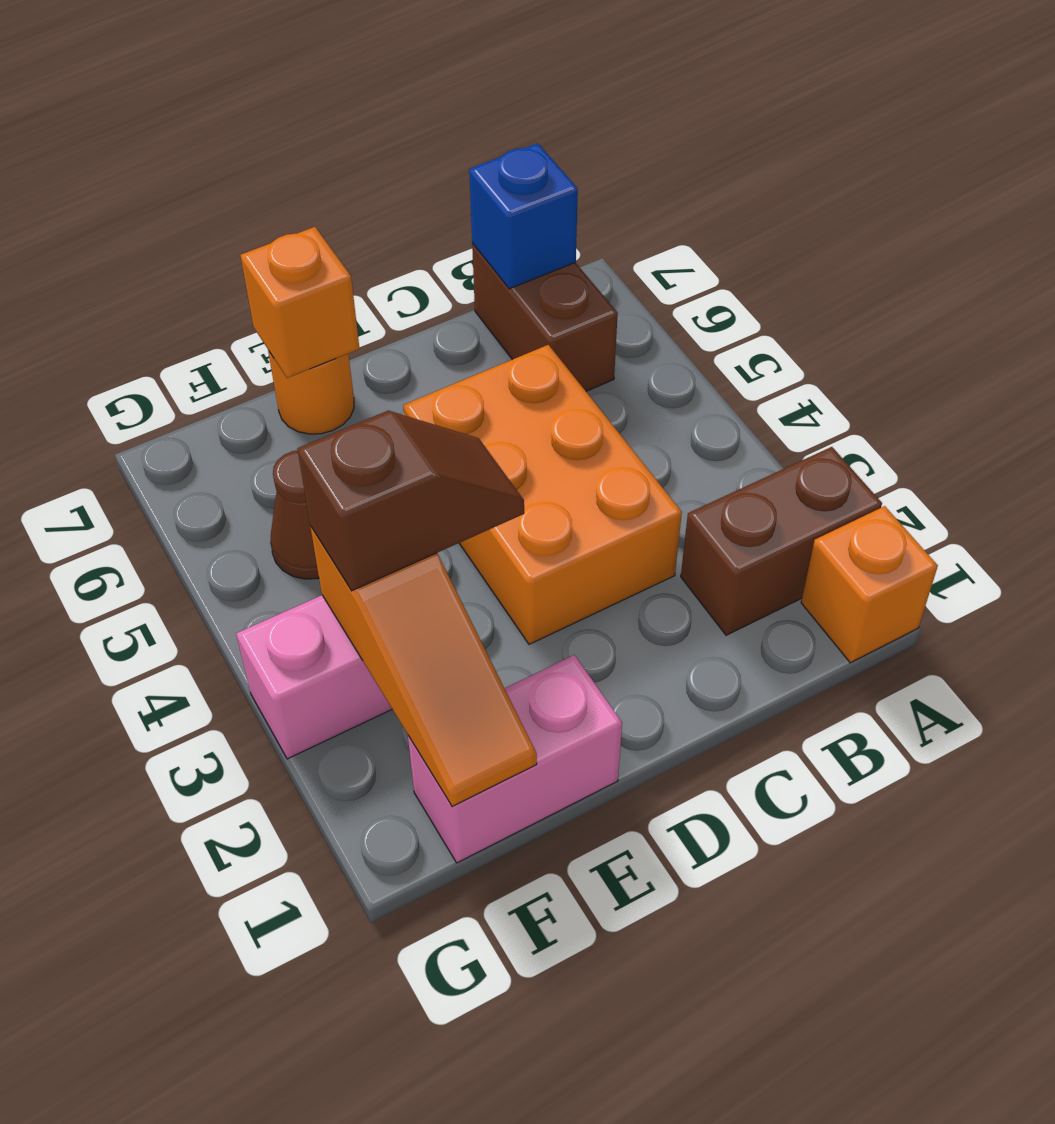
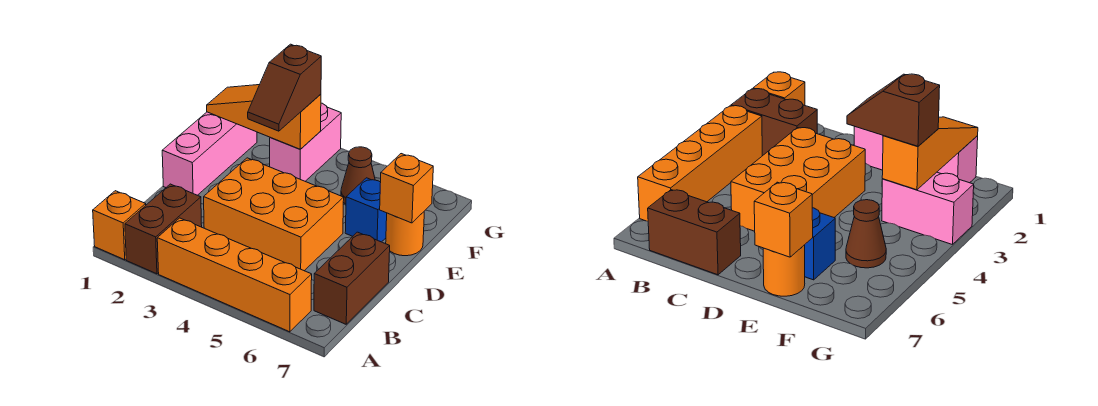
none -> orange brick A3:A6 level 1
brown brick B6:B7 level 1 -> brown brick B7:C7 level 1
blue brick B7 level 2 -> blue brick E6 level 1
pink brick E1:F1 level 1 -> pink brick D1:F1 level 1

